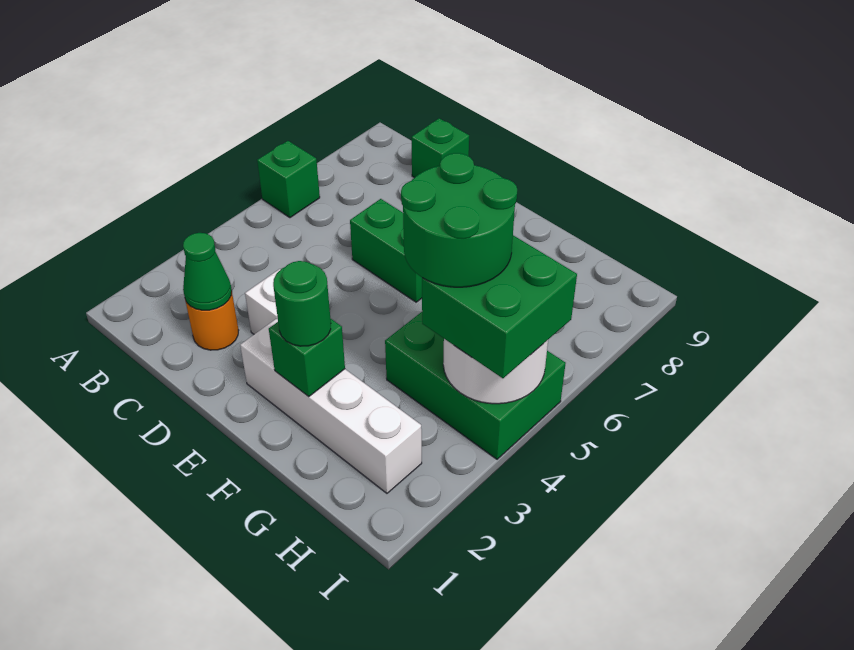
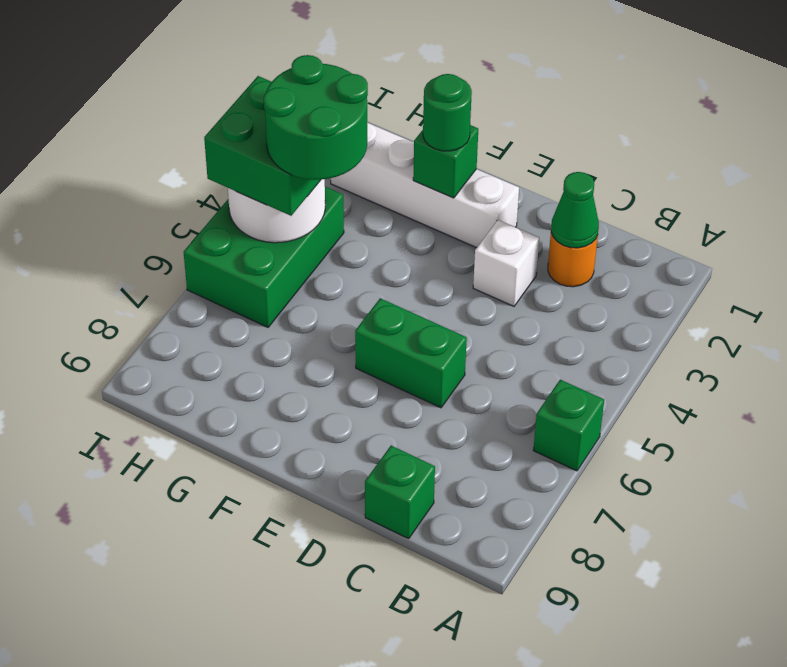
green brick G4:I5 level 1 -> green brick H4:I6 level 1

